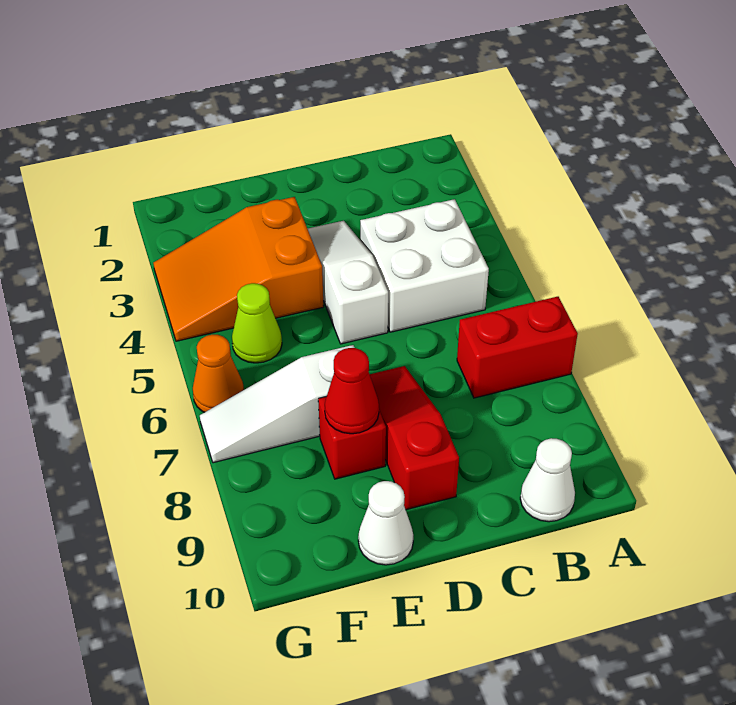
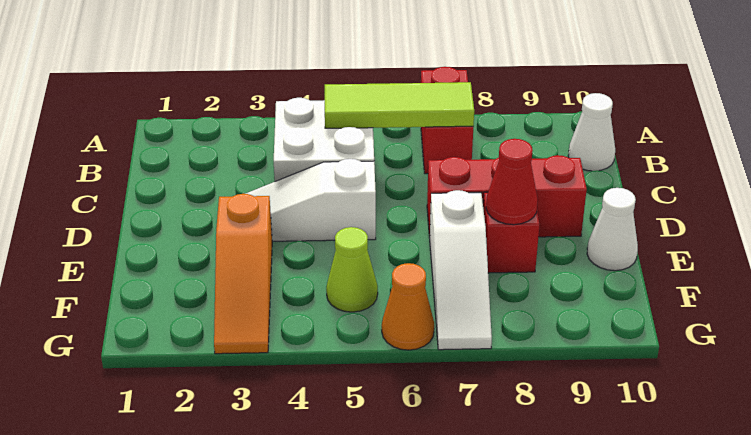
none -> lime tile B5:B7 level 2
red slope D7:D9 level 1 top 9 -> red brick D7:D9 level 1
orange slope E3:G4 level 1 top E -> orange slope E3:G3 level 1 top E

